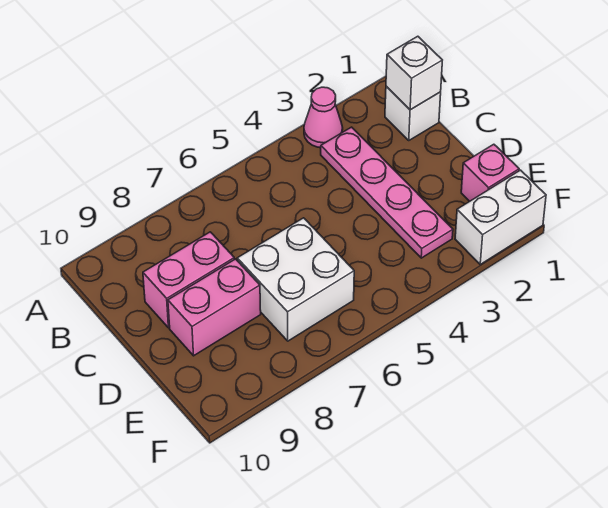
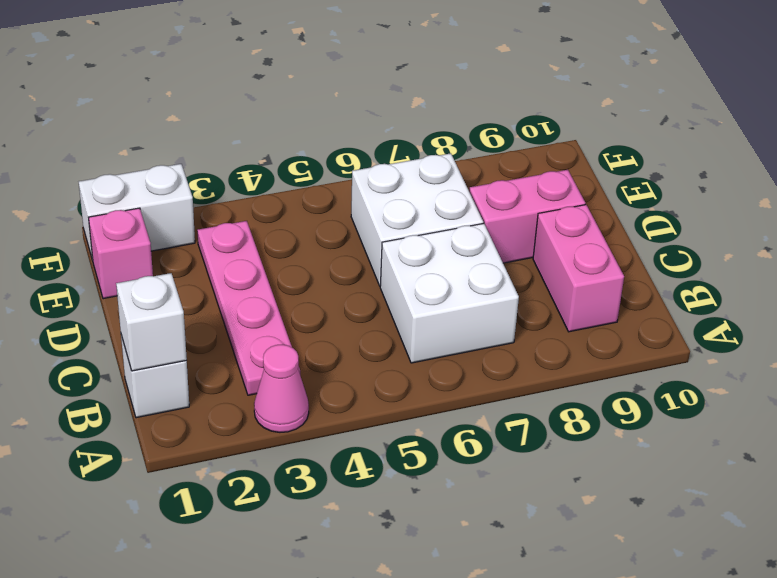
none -> white brick B6:C7 level 1
pink brick C8:C9 level 1 -> pink brick B9:C9 level 1

